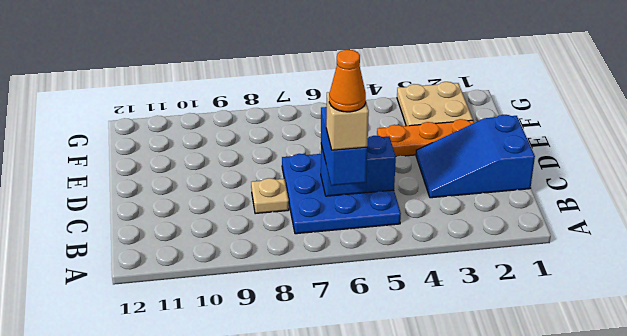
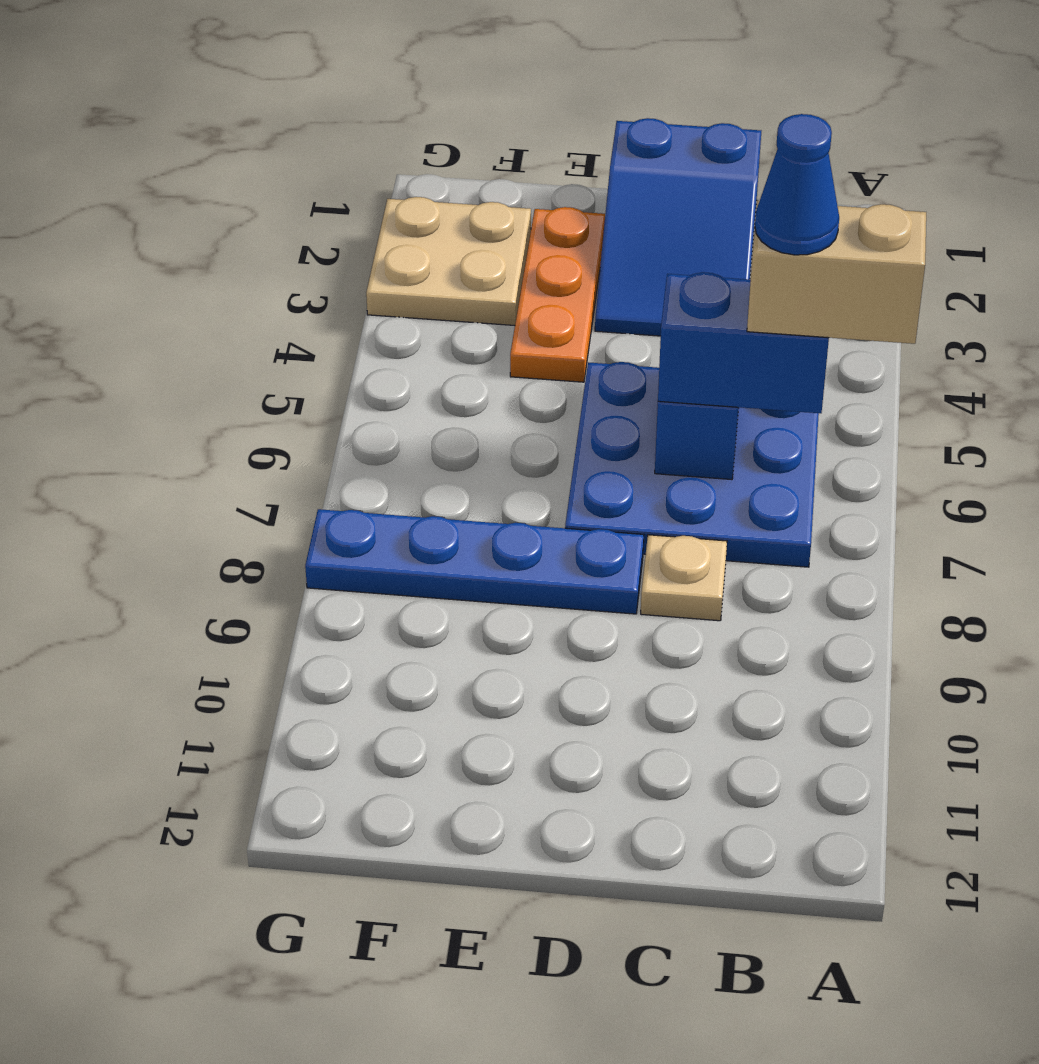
tan brick B6 level 4 -> tan brick A6:B6 level 4
orange cone B6 level 5 -> blue cone B6 level 5
none -> blue plate D8:G8 level 1

